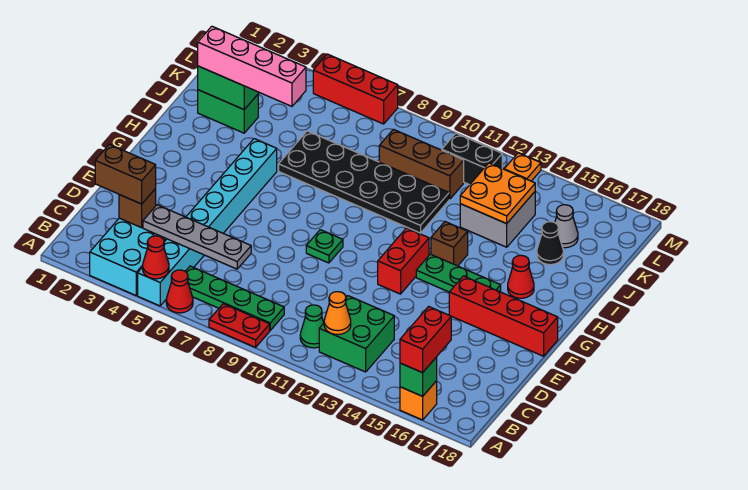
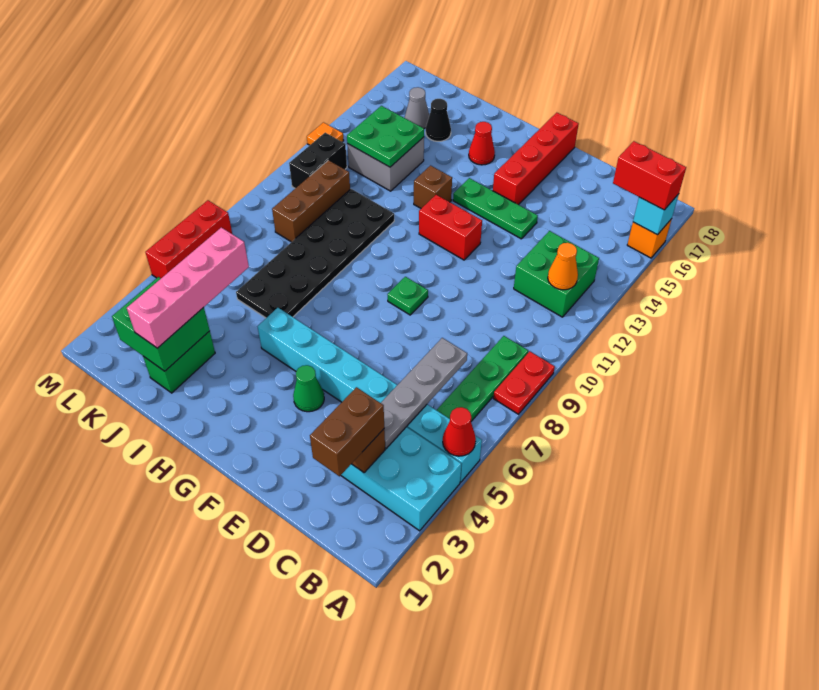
red cone A6 level 1 -> none
green brick A16 level 2 -> cyan brick A16 level 2
green cone B11 level 1 -> green cone F4 level 1
green plate G13:G15 level 1 -> green plate E14:G14 level 1
orange plate J13:K14 level 2 -> green plate J13:K14 level 2

